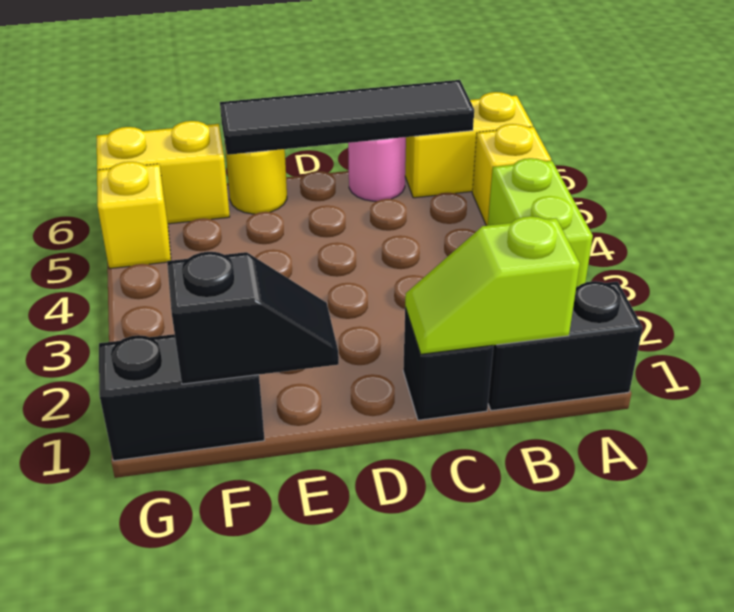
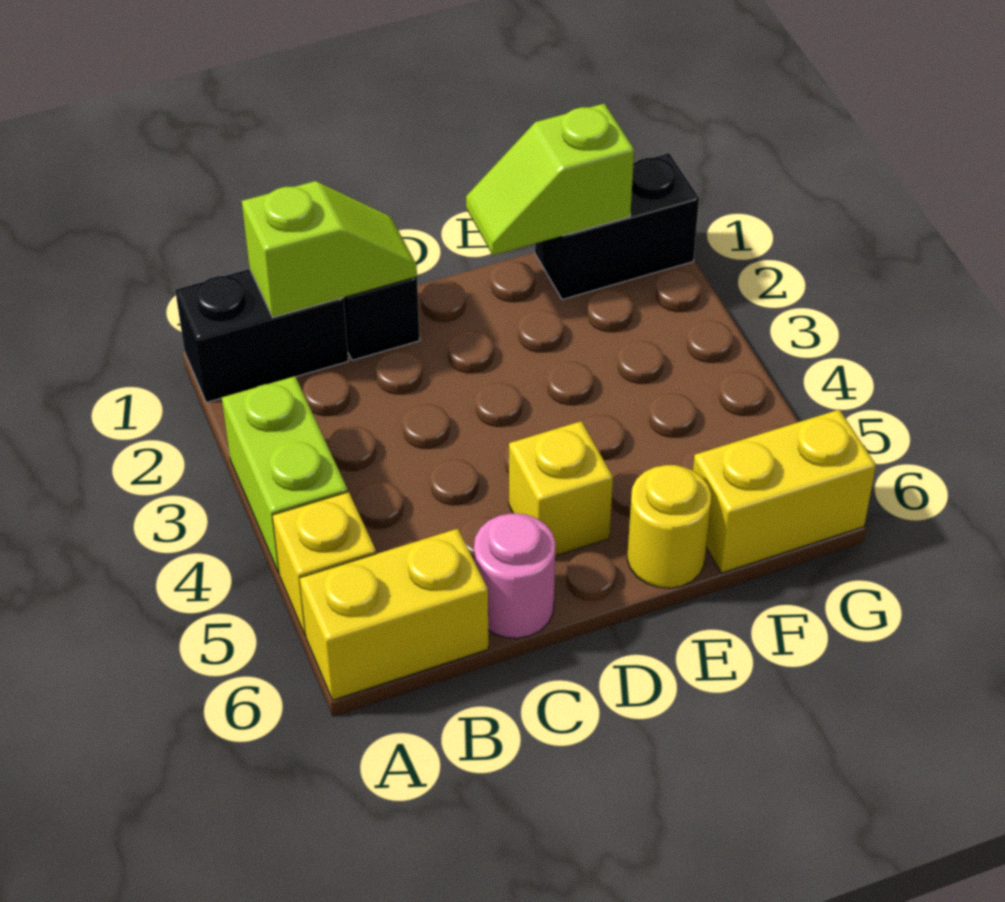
black tile B6:E6 level 2 -> none
black slope E1:F1 level 2 top F -> lime slope E1:F1 level 2 top F
yellow brick G5 level 1 -> yellow brick D5 level 1

